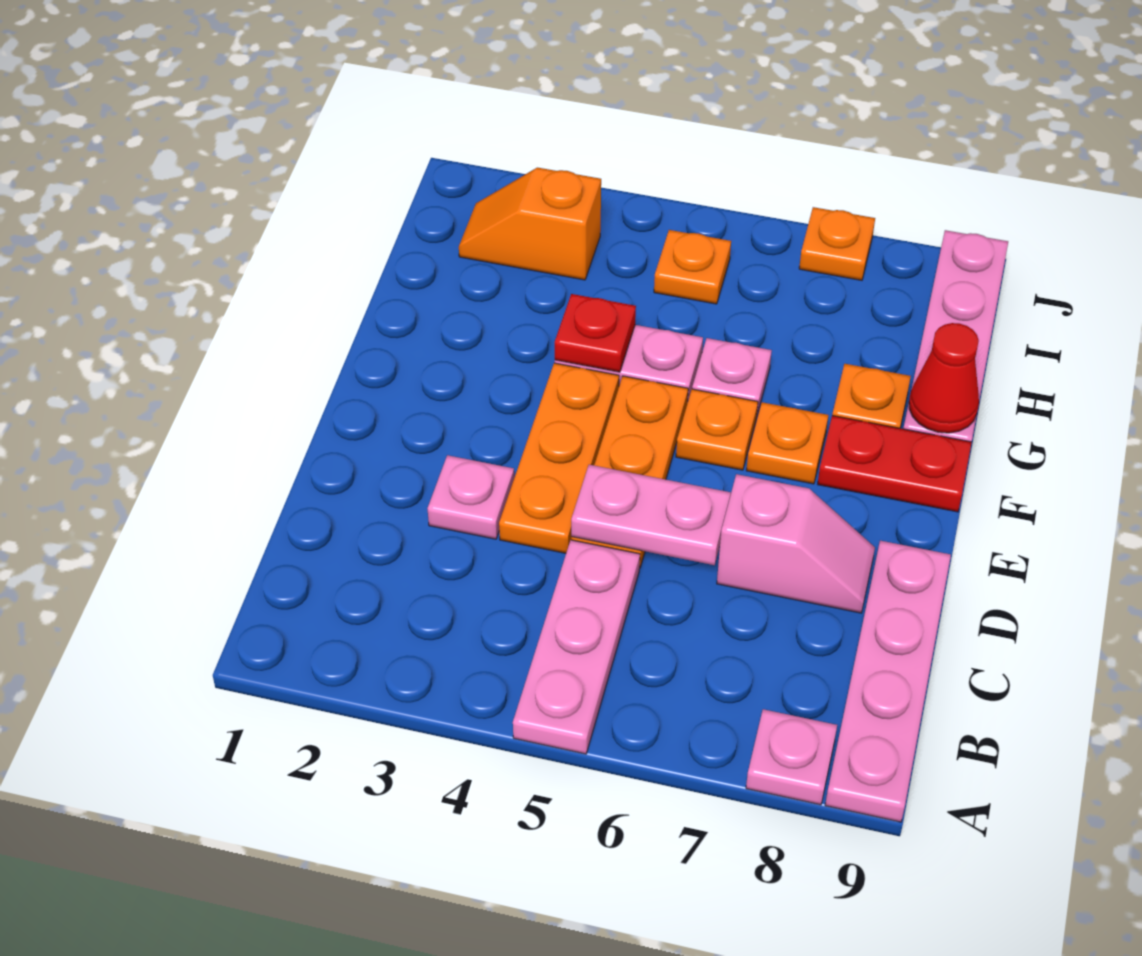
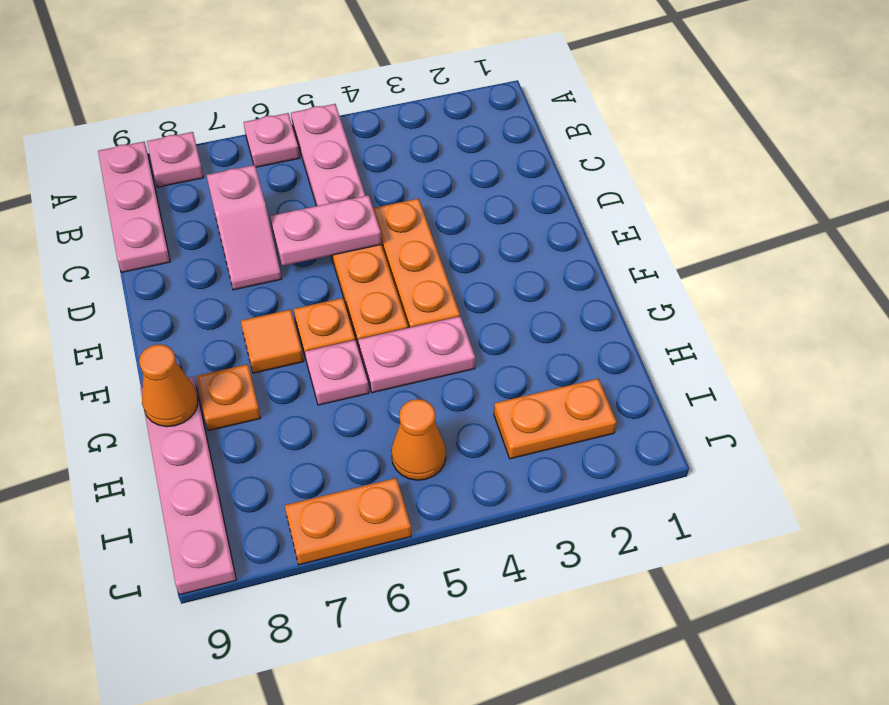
pink plate A9:D9 level 1 -> pink plate A9:C9 level 1
pink plate D3 level 1 -> pink plate A6 level 1
pink slope D7:D8 level 1 top 7 -> pink slope C7:D7 level 1 top C
orange plate F7 level 1 -> orange tile F7 level 1
red plate F8:F9 level 1 -> none
red plate G4 level 2 -> none
red cone G9 level 2 -> orange cone G9 level 2
orange slope I2:I3 level 1 top 3 -> orange plate I2:I3 level 1
orange plate I5 level 1 -> orange cone I5 level 1
orange plate J7 level 1 -> orange plate J6:J7 level 1

